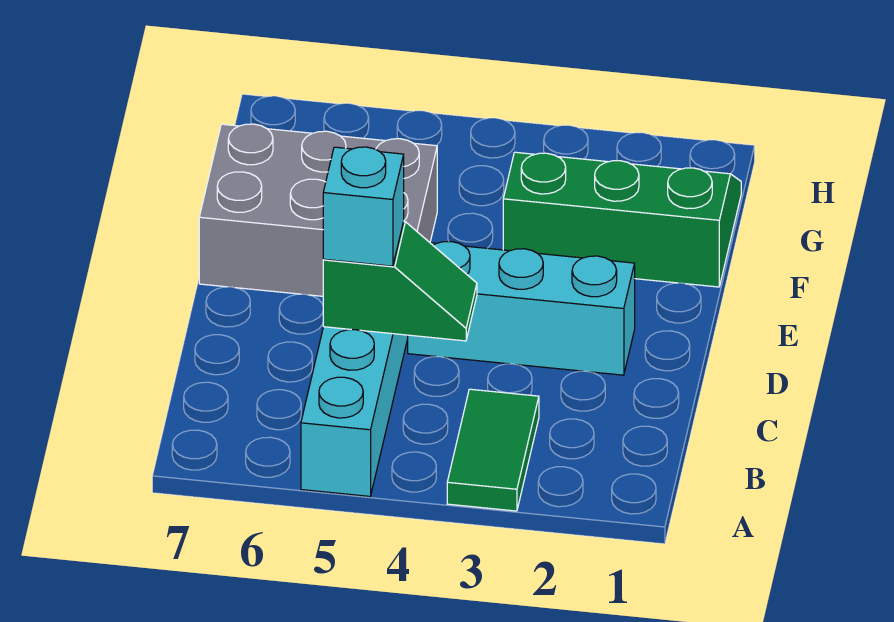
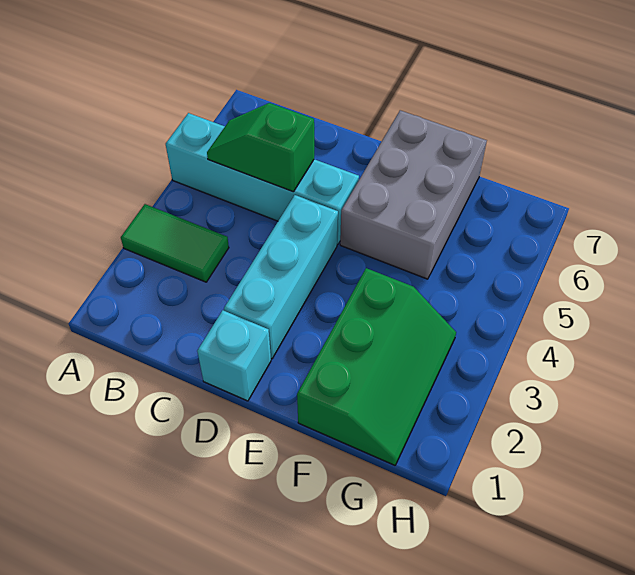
green slope C4:C5 level 2 top 5 -> green slope B5:C5 level 2 top C
cyan brick C5 level 3 -> cyan brick D1 level 1

